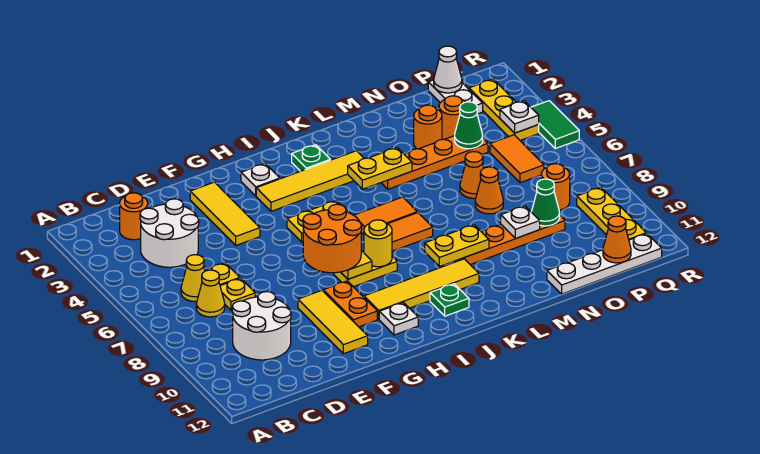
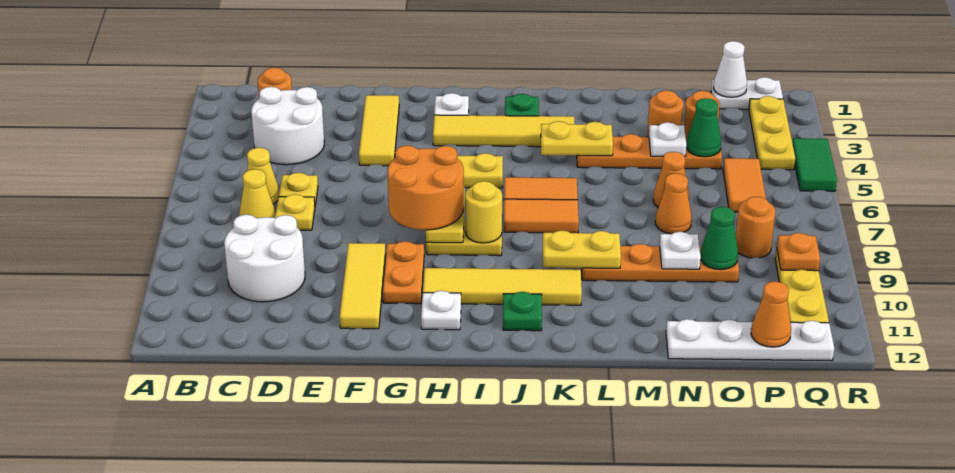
white plate P1:P2 level 1 -> white plate P1:Q1 level 1
white plate Q4 level 2 -> white plate N4 level 2
none -> orange plate Q9 level 2

